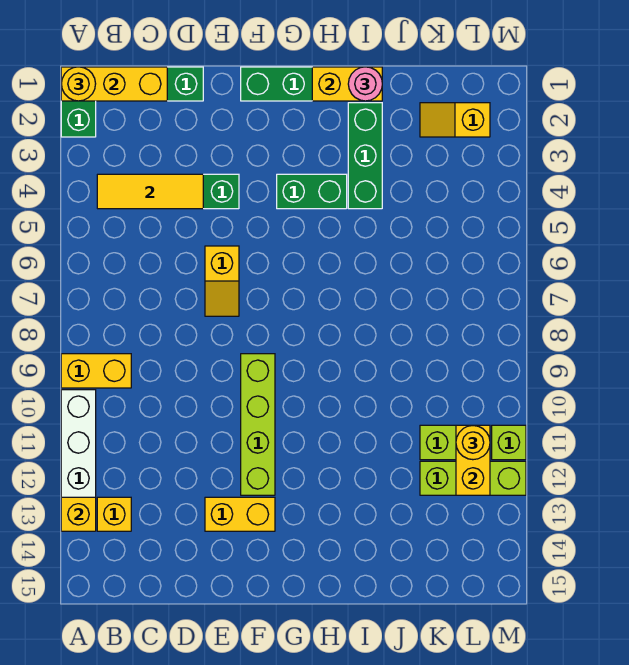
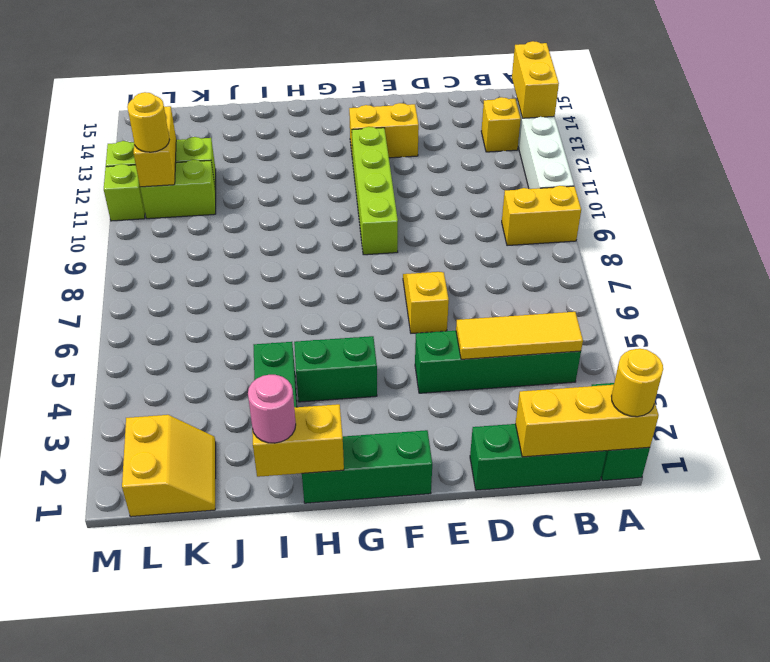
yellow brick A13 level 2 -> yellow brick A13:A14 level 2
yellow slope K2:L2 level 1 top L -> yellow slope K1:L2 level 1 top L

